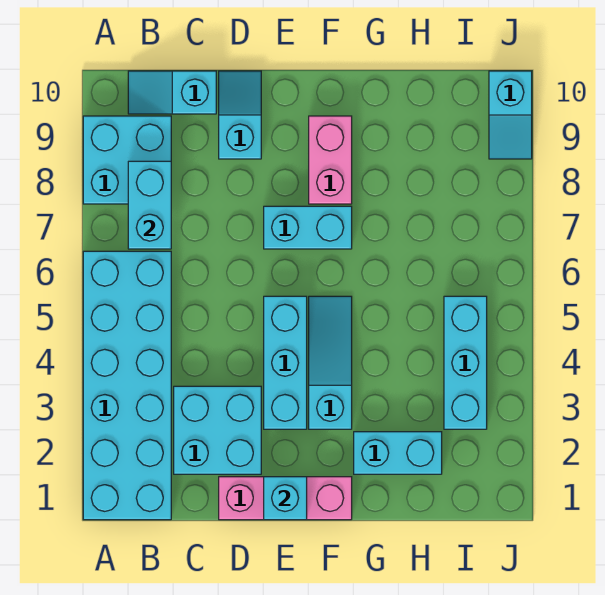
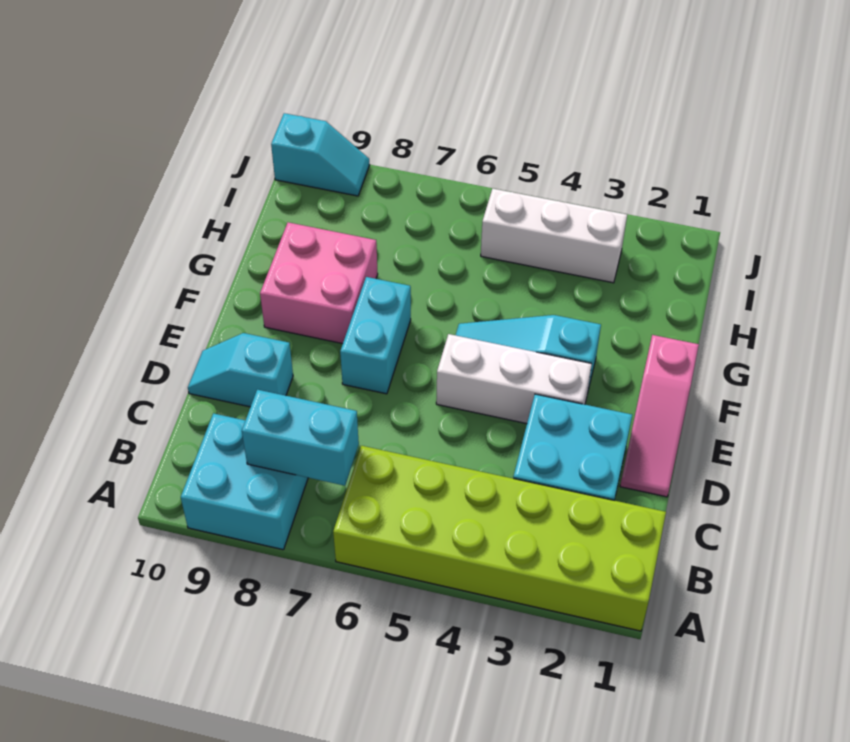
cyan brick A1:B6 level 1 -> lime brick A1:B6 level 1
cyan slope B10:C10 level 1 top C -> none
pink brick D1:F1 level 1 -> pink slope D1:F1 level 1 top F
cyan brick E1 level 2 -> none
cyan brick E3:E5 level 1 -> white brick E3:E5 level 1
pink brick F8:F9 level 1 -> pink brick F8:G9 level 1
cyan brick G2:H2 level 1 -> none
cyan brick I3:I5 level 1 -> white brick I3:I5 level 1

